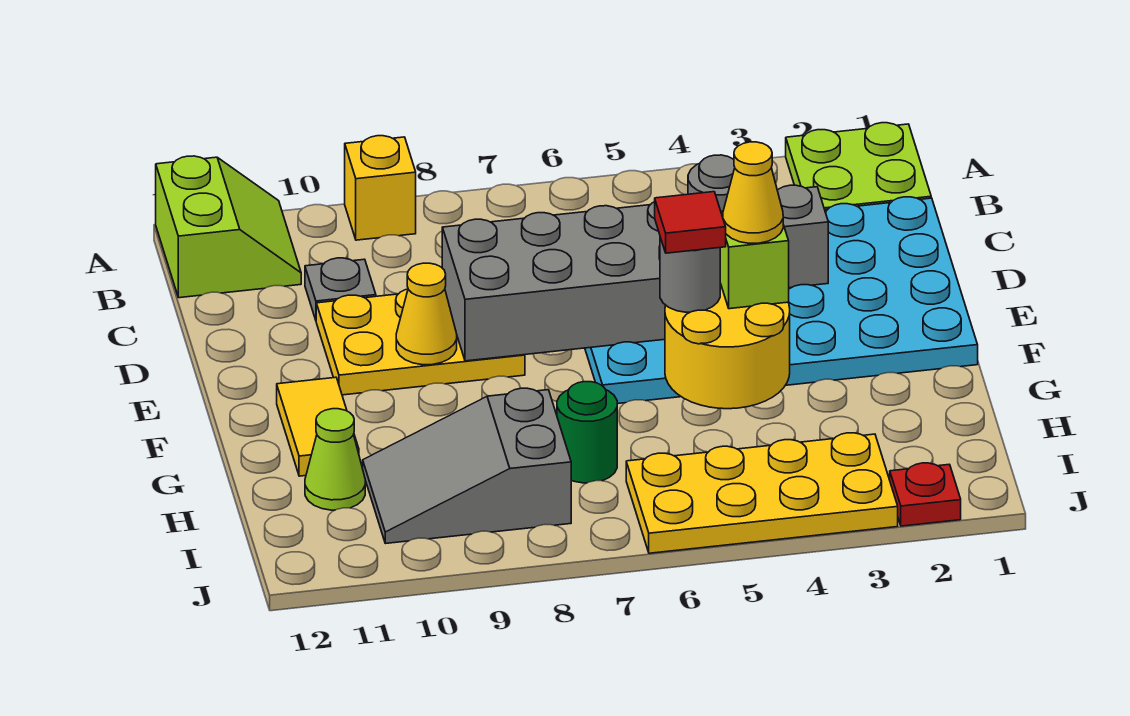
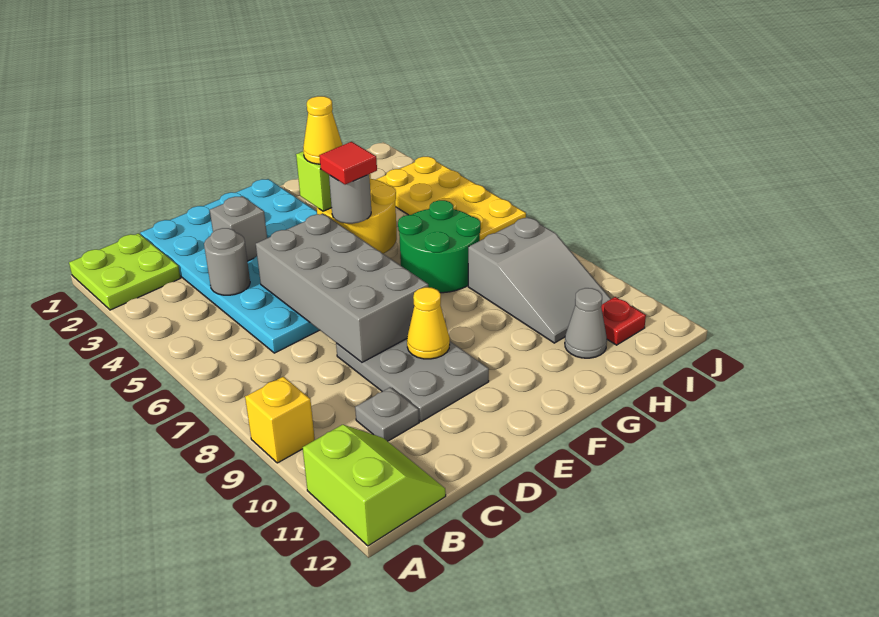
lime slope A11:B12 level 1 top 12 -> lime slope A11:B12 level 1 top A
yellow plate D8:E10 level 1 -> grey plate D8:E10 level 1
yellow tile F11:G11 level 1 -> none
green round brick H7 level 1 -> green round brick G6:H7 level 1
lime cone H11 level 1 -> grey cone H11 level 1
red plate J2 level 1 -> red plate I11 level 1

